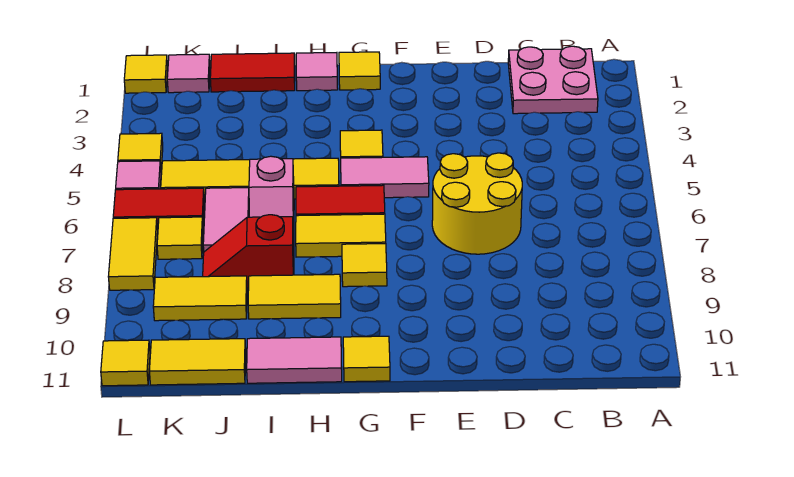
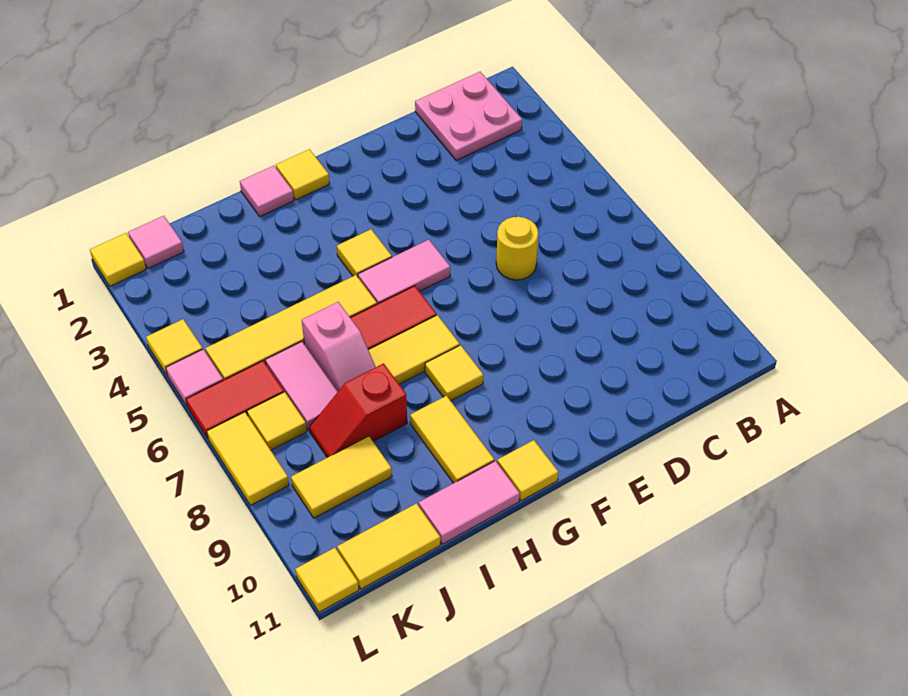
yellow round brick D6:E7 level 1 -> yellow round brick D6 level 1
yellow tile H9:I9 level 1 -> yellow tile H9:H10 level 1
red tile I1:J1 level 1 -> none

